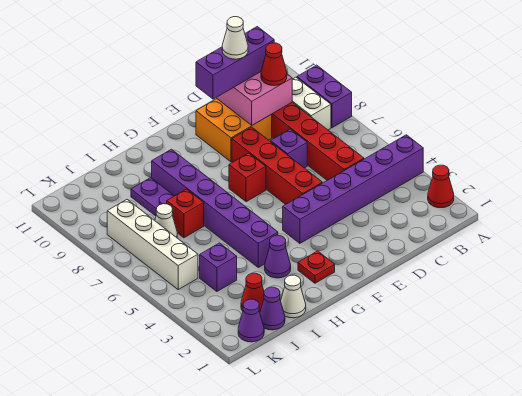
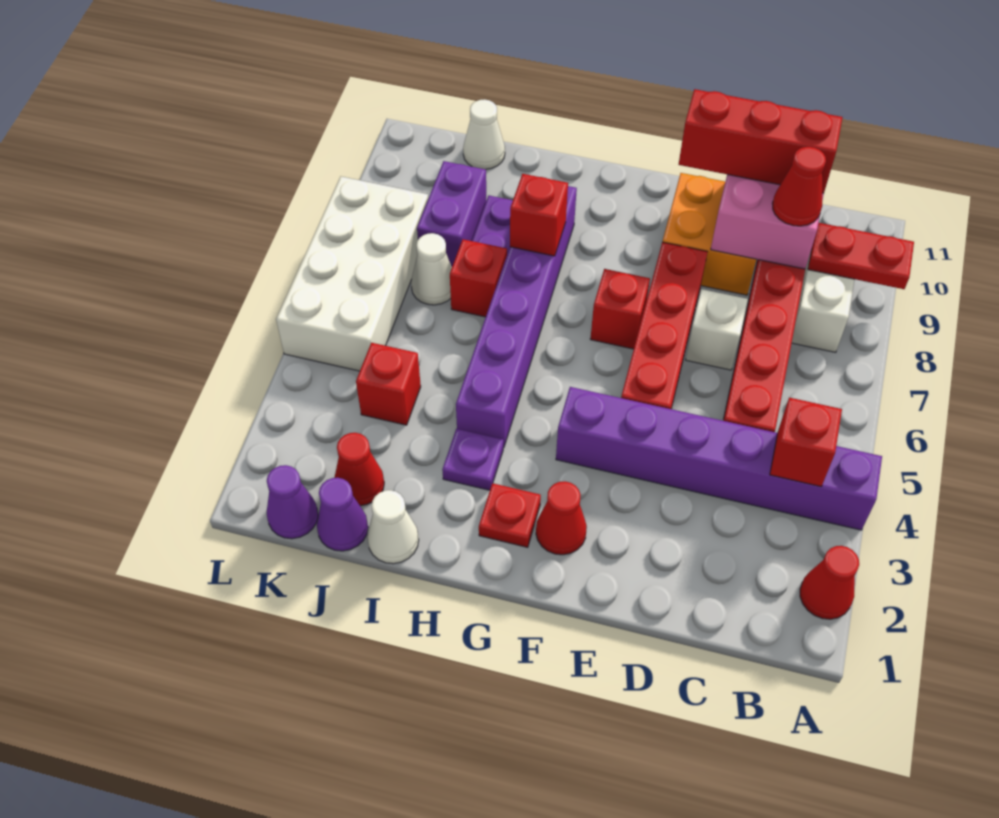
purple brick A8:A9 level 1 -> purple brick J8:J9 level 1
none -> red plate A9:B9 level 2
none -> red brick B4 level 2
purple brick C10:E10 level 3 -> red brick C10:E10 level 3
purple brick D7 level 1 -> white brick D7 level 1
white cone D10 level 4 -> white cone J11 level 1
none -> red cone F2 level 1
purple cone H3 level 1 -> purple plate H3 level 1
none -> red brick H8 level 2
purple brick J4 level 1 -> red brick J4 level 1
white brick K5:K8 level 1 -> white brick K5:L8 level 1

